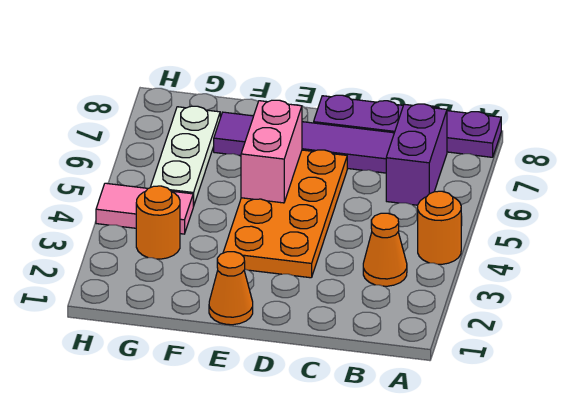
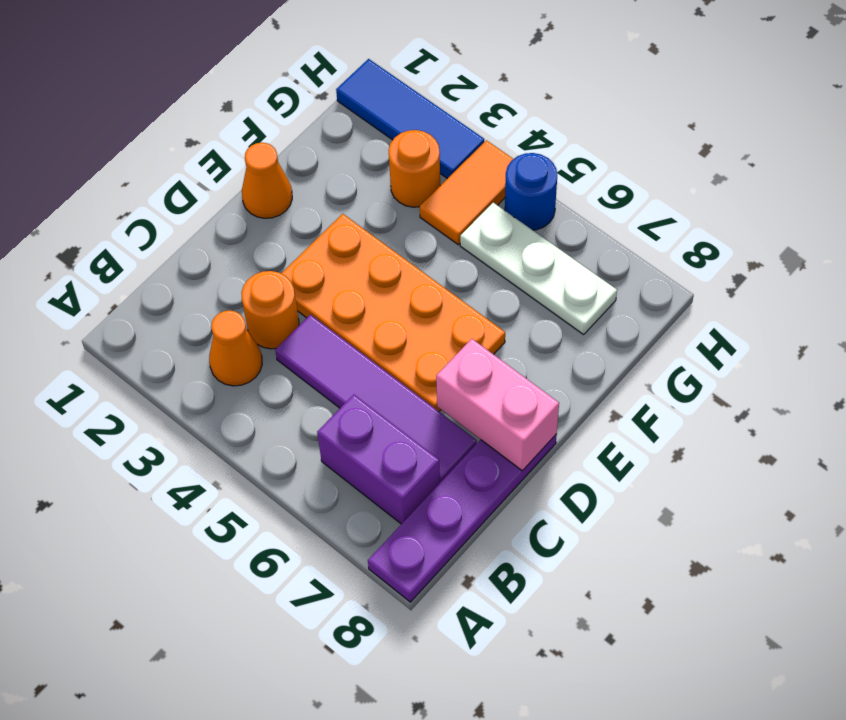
orange round brick A4 level 1 -> orange round brick C3 level 1
purple tile C7:F7 level 1 -> purple tile C4:C7 level 1
pink brick E5:E6 level 2 -> pink brick D7:D8 level 2
pink tile G4:H4 level 1 -> orange tile G4:H4 level 1
none -> blue tile H1:H3 level 1
none -> blue round brick H5 level 1

